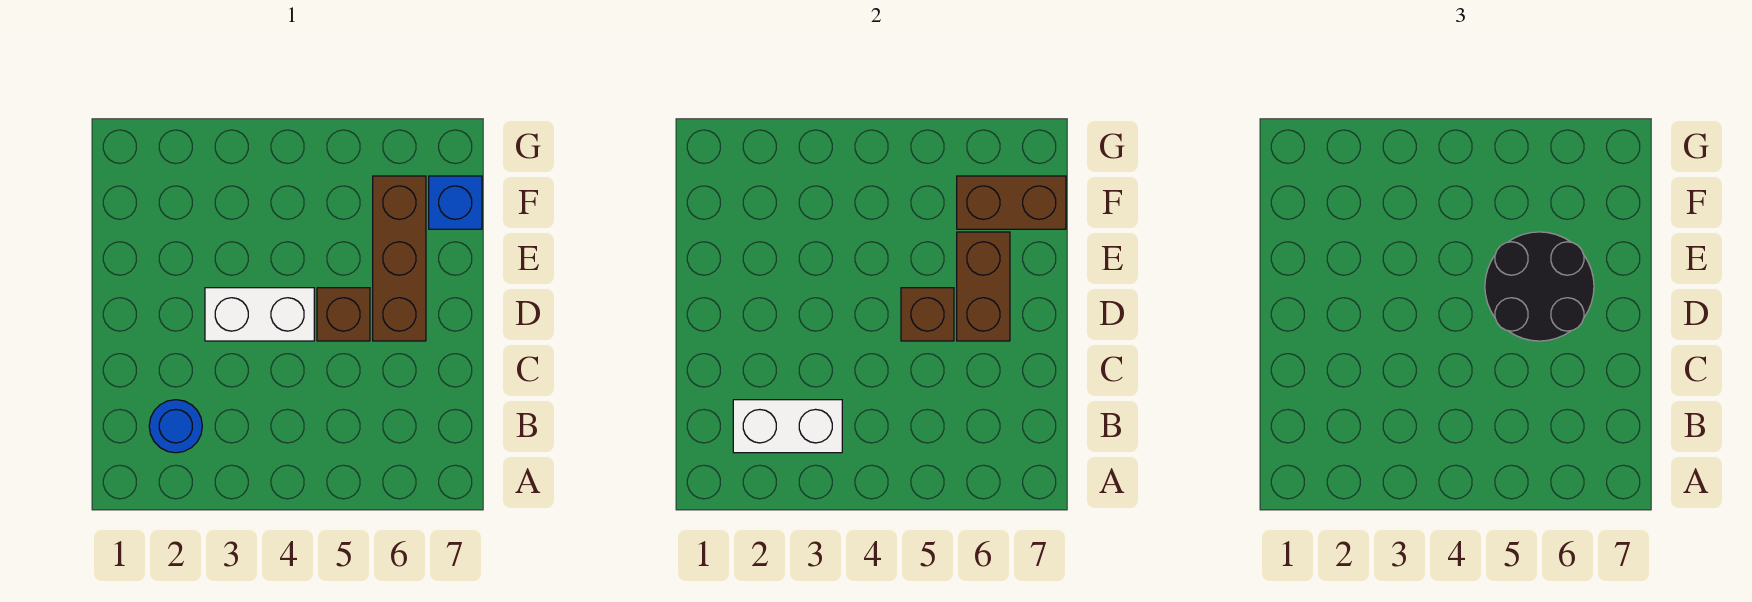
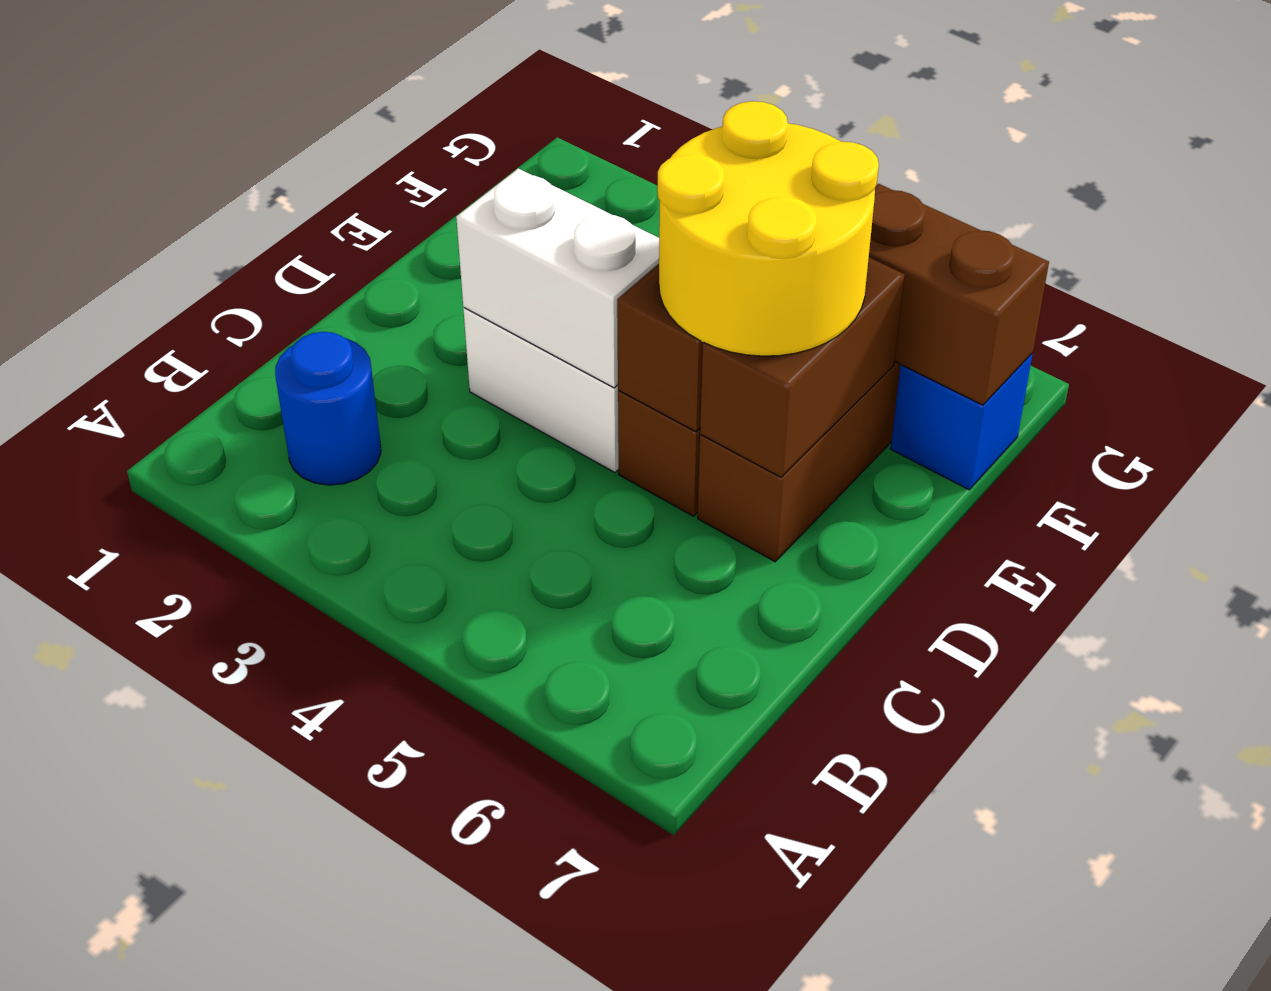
white brick B2:B3 level 2 -> white brick D3:D4 level 2
black round brick D5:E6 level 3 -> yellow round brick D5:E6 level 3

